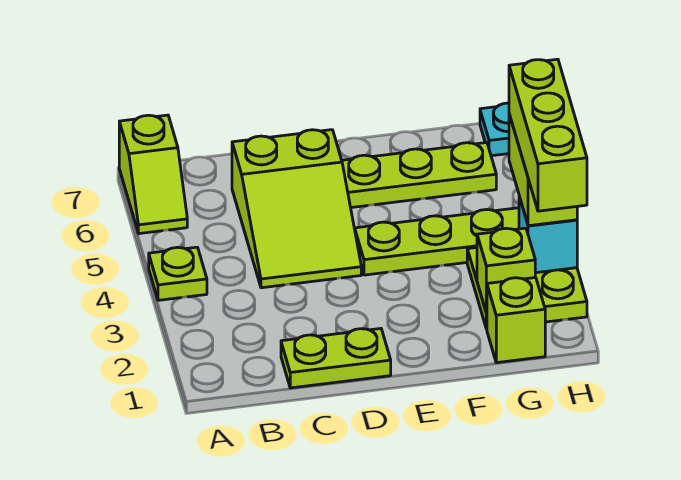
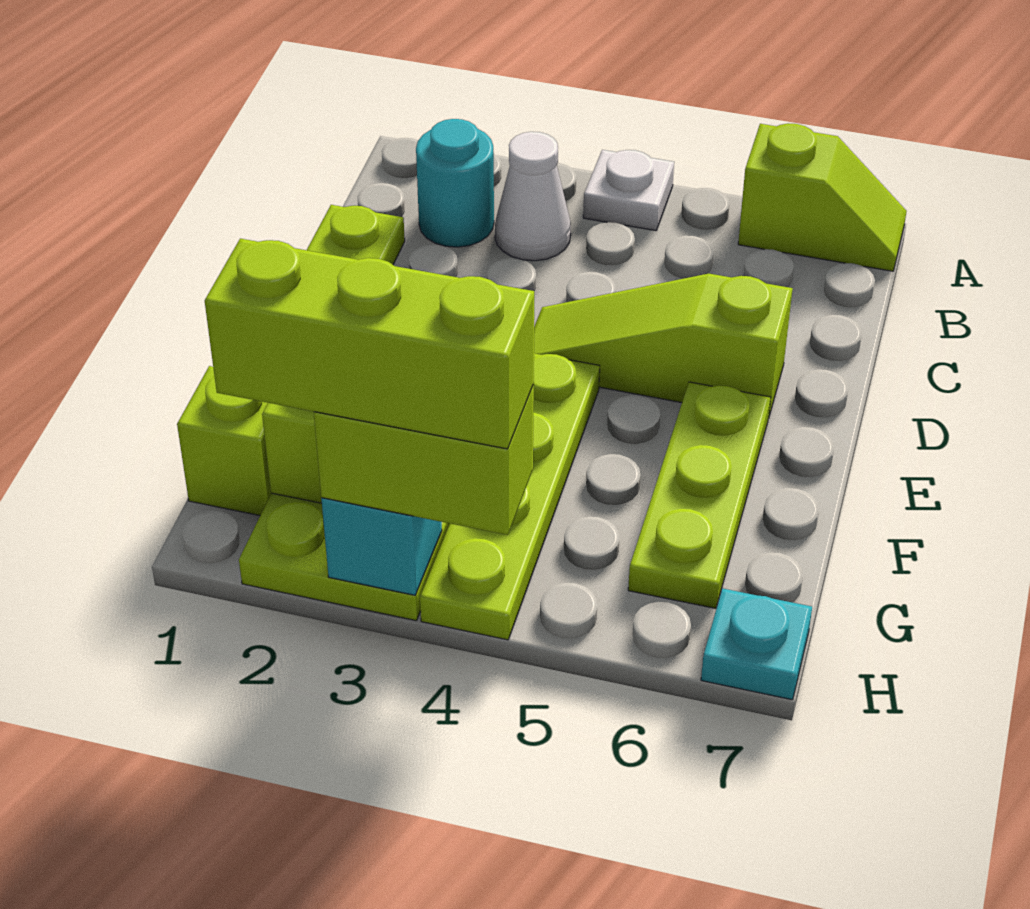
lime plate A4 level 1 -> white plate A4 level 1
lime slope A6:A7 level 1 top 7 -> lime slope A6:A7 level 1 top 6
none -> cyan round brick B2 level 1
none -> white cone B3 level 1
lime slope C4:D6 level 1 top 6 -> lime slope D4:D6 level 1 top 6

